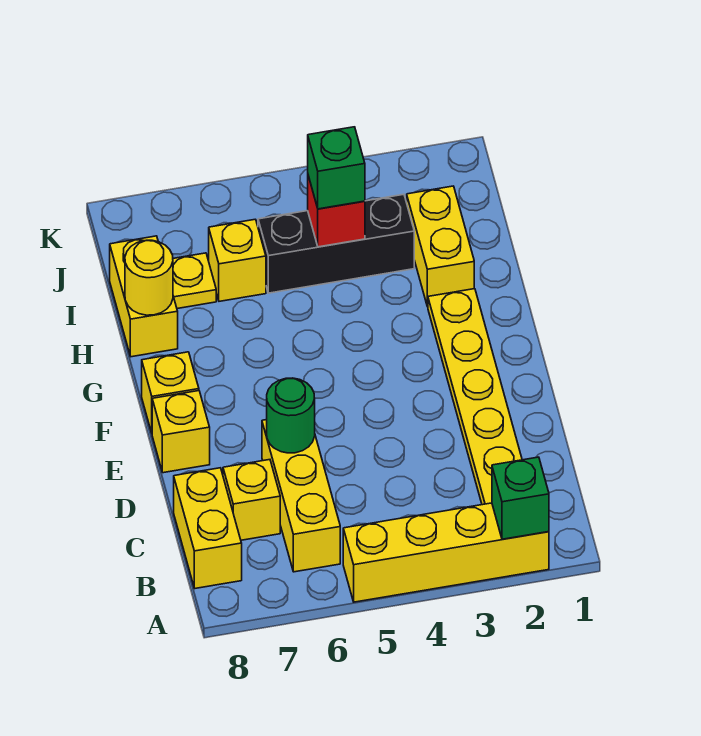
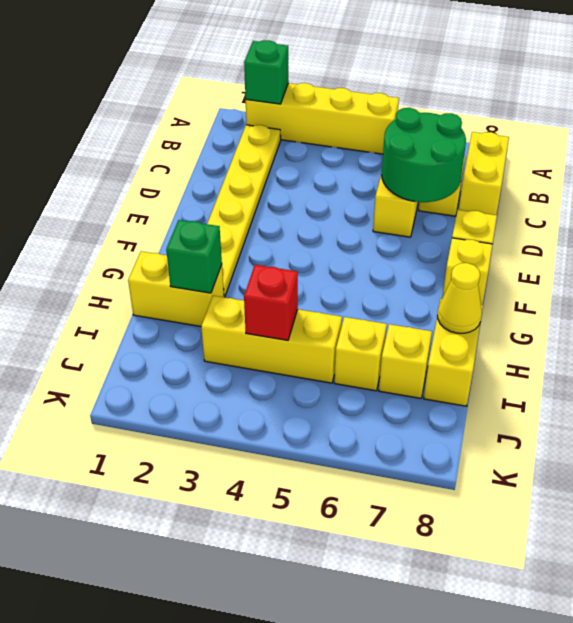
green round brick D6 level 2 -> green round brick C6:D7 level 2
yellow brick H2:I2 level 1 -> yellow brick H1:H2 level 1
yellow round brick H8 level 2 -> yellow cone H8 level 2
black brick I3:I5 level 1 -> yellow brick I3:I5 level 1
green brick I4 level 3 -> green brick H2 level 2
yellow plate I7 level 1 -> yellow brick I7 level 1

